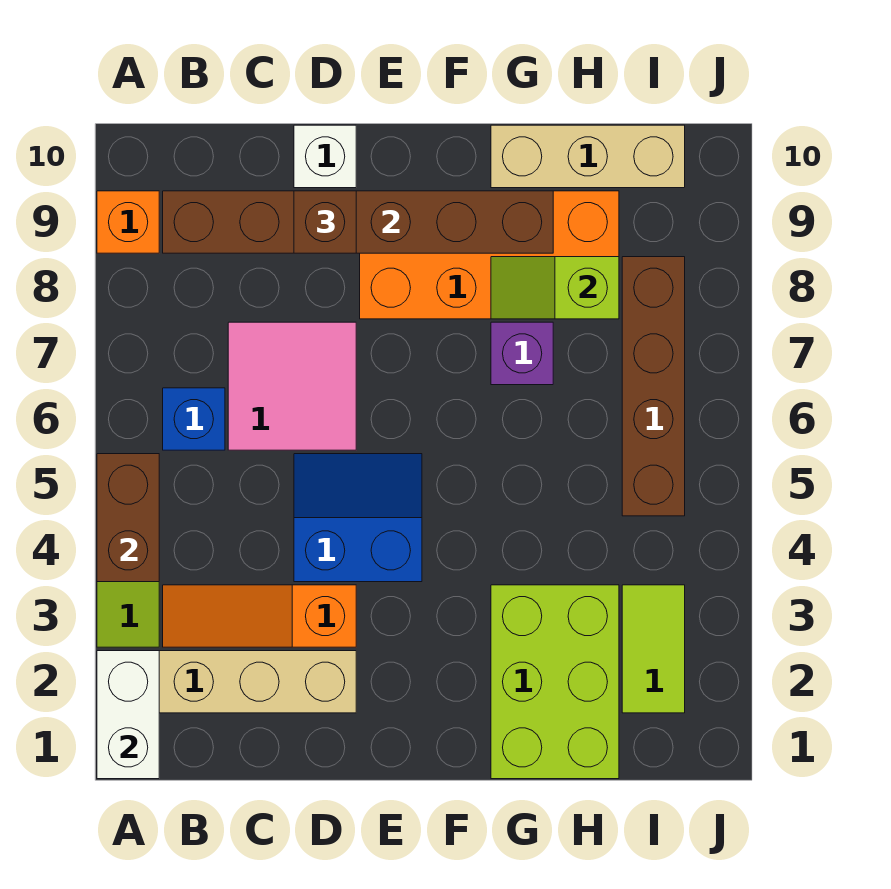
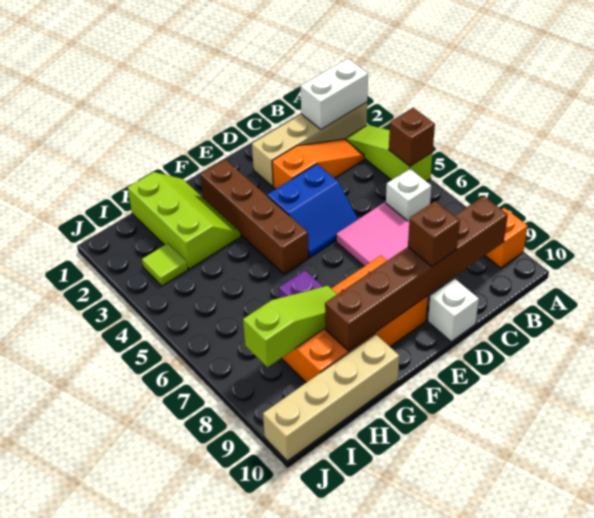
white brick A1:A2 level 2 -> white brick A2:B2 level 2
brown brick A4:A5 level 2 -> brown brick A5 level 2
blue brick B6 level 1 -> white brick B6 level 1
lime brick G1:H3 level 1 -> lime slope G1:H3 level 1 top H
lime slope G8:H8 level 2 top H -> lime slope G8:I8 level 2 top I
tan brick G10:I10 level 1 -> tan brick G10:J10 level 1
lime tile I2:I3 level 1 -> lime tile I3 level 1
brown brick I5:I8 level 1 -> brown brick F2:F5 level 1

